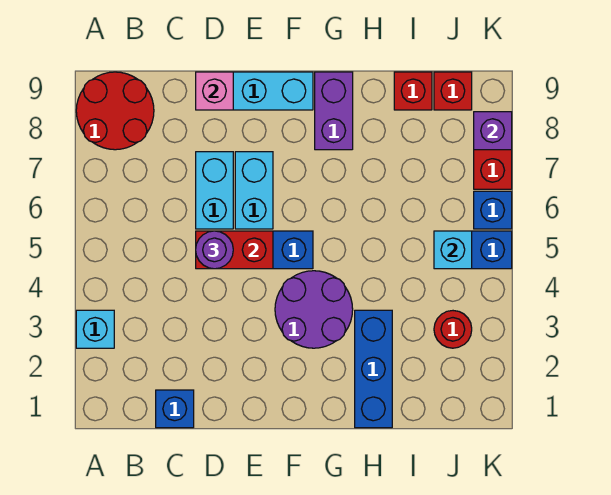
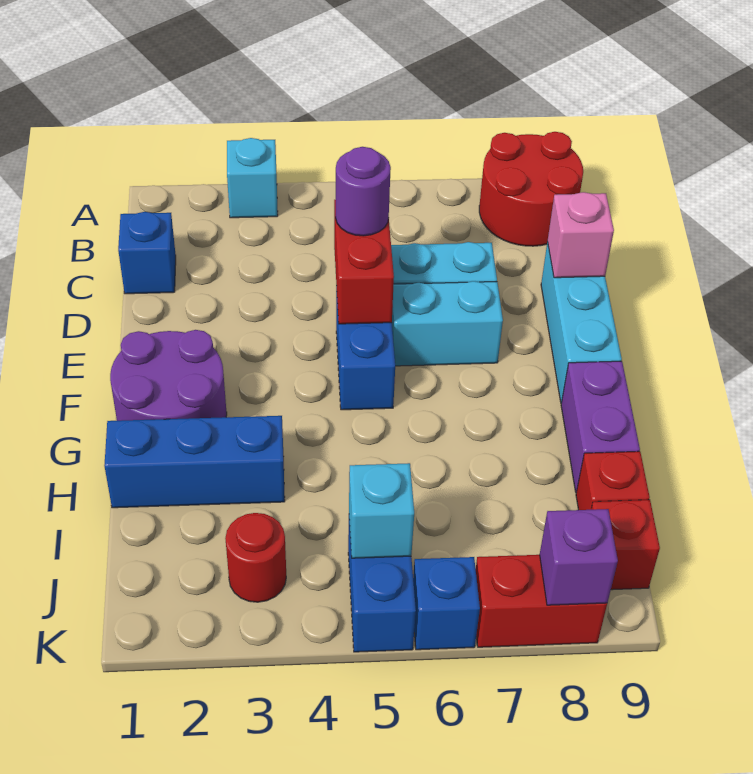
purple round brick F3:G4 level 1 -> purple round brick F1:G2 level 1
purple brick G8:G9 level 1 -> purple brick G9:H9 level 1

